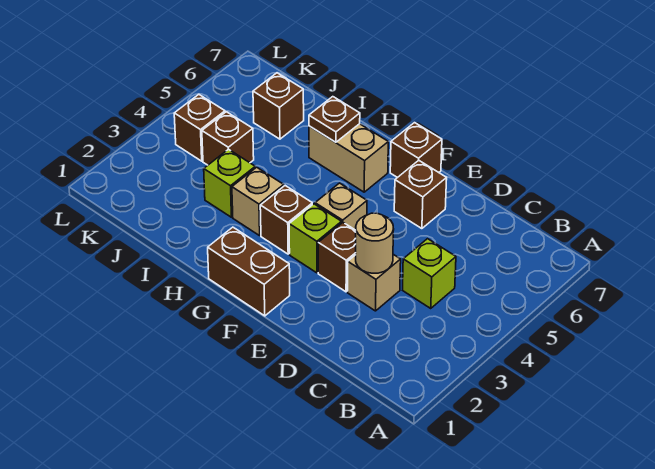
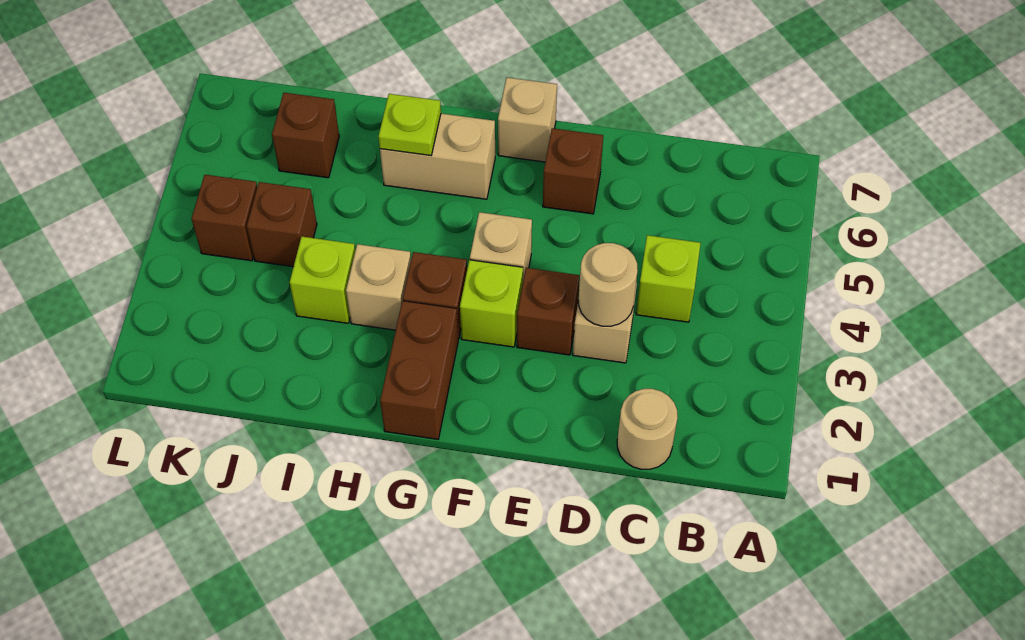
none -> tan round brick C1 level 1
brown brick F1:G1 level 1 -> brown brick G1:G2 level 1
brown brick F7 level 1 -> tan brick F7 level 1
brown plate H6 level 2 -> lime plate H6 level 2

